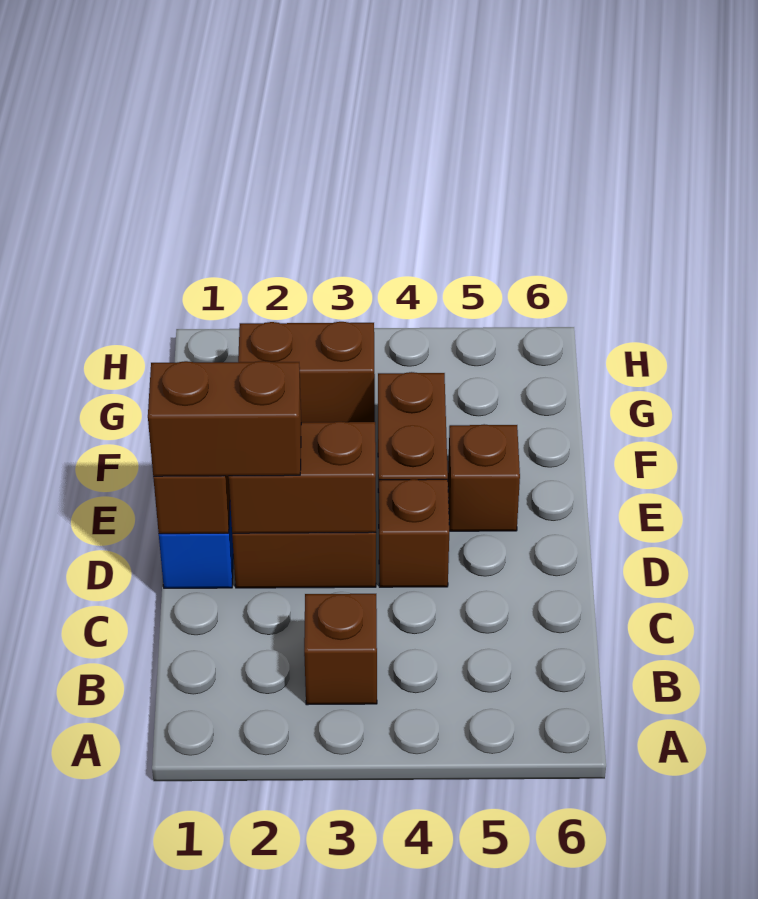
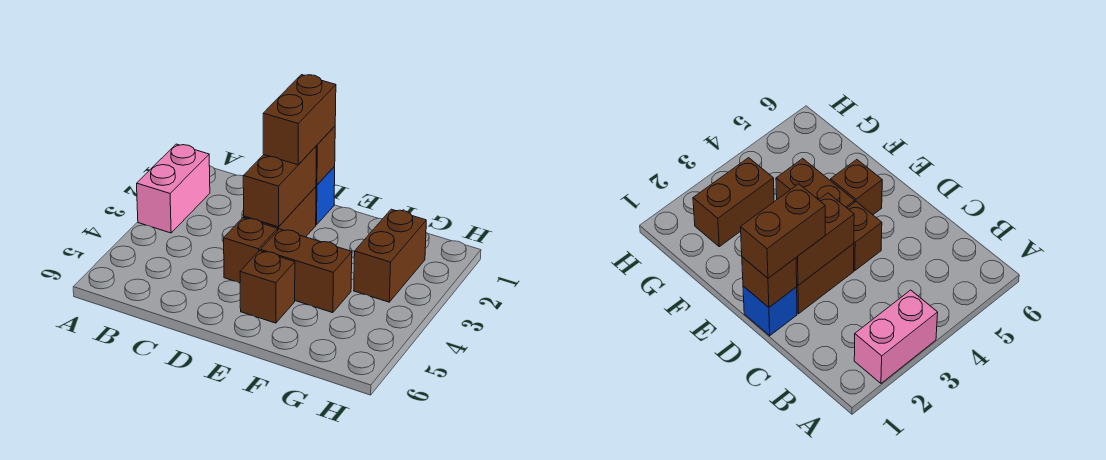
none -> pink brick A2:A3 level 1
brown brick B3 level 1 -> none

